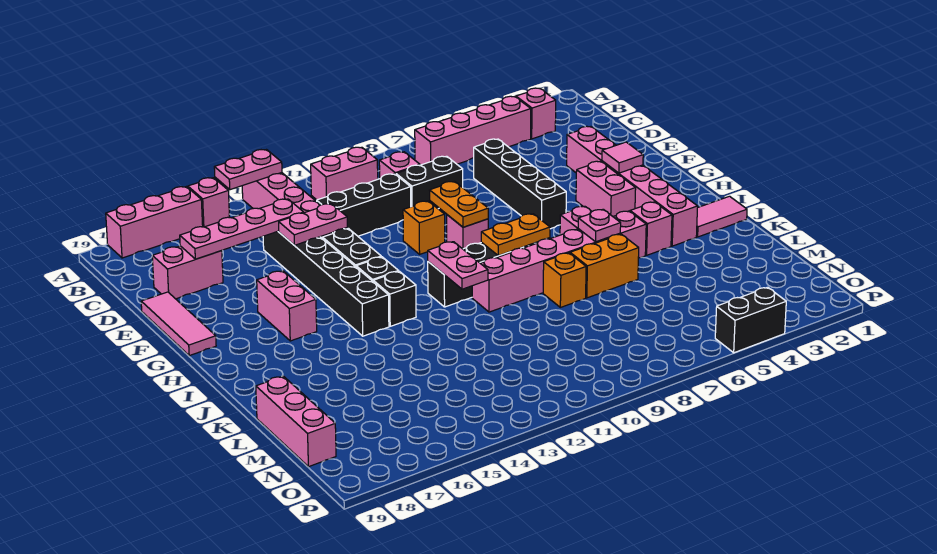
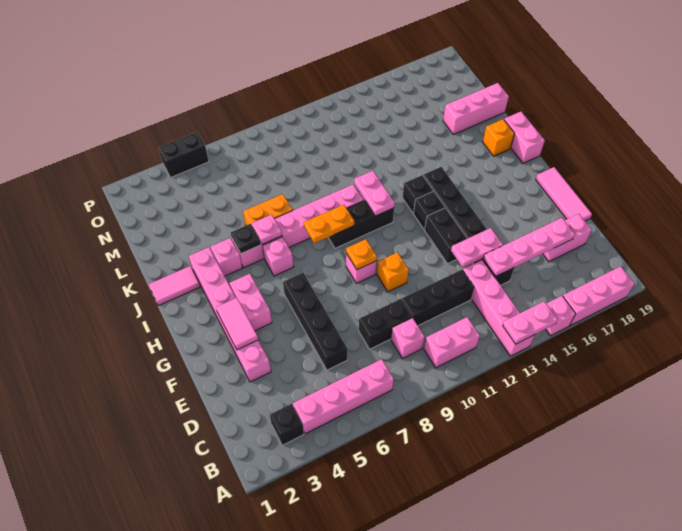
pink brick B3 level 1 -> black brick B3 level 1
orange plate F9:G9 level 2 -> orange plate G9 level 2
pink tile G3 level 2 -> pink tile F3:G3 level 2
pink brick G16:H16 level 1 -> pink brick I19:J19 level 1
none -> black plate J5 level 2
orange brick K8 level 1 -> orange brick J18 level 1
pink brick L19:N19 level 1 -> pink brick L17:L19 level 1

